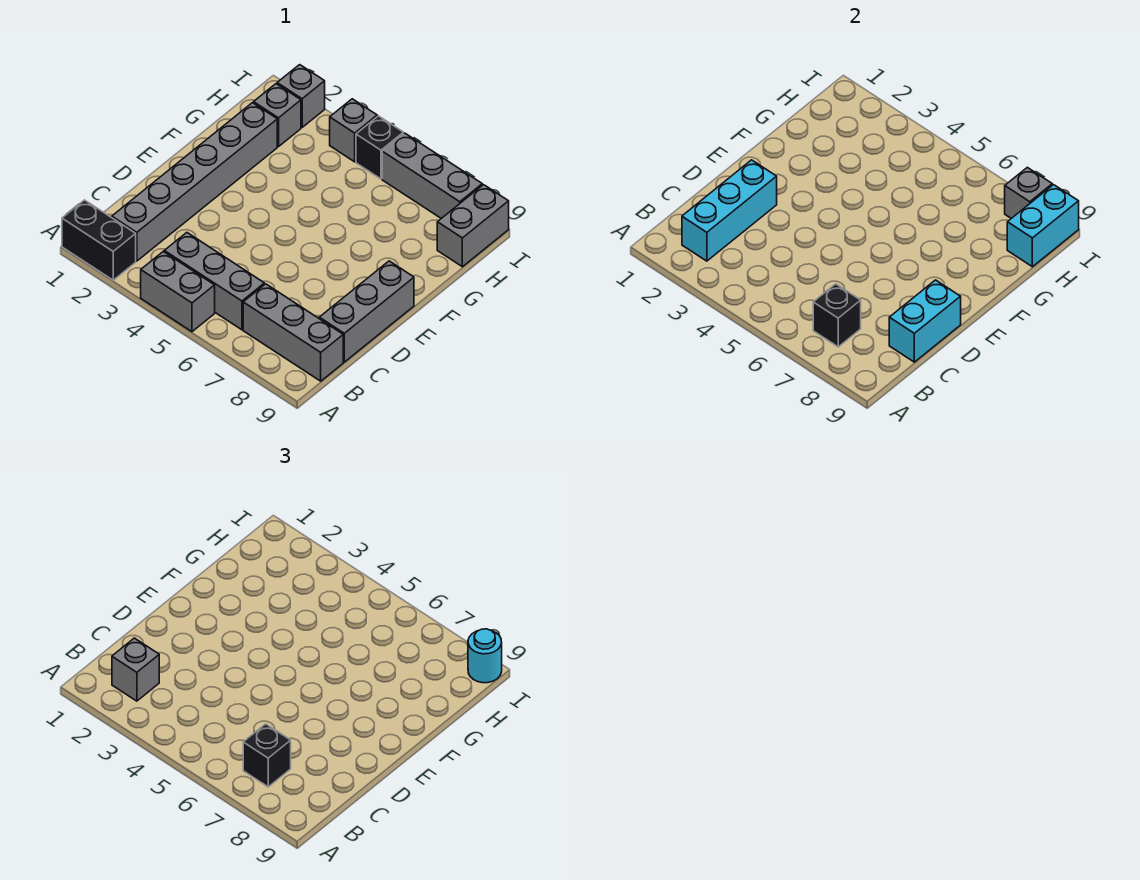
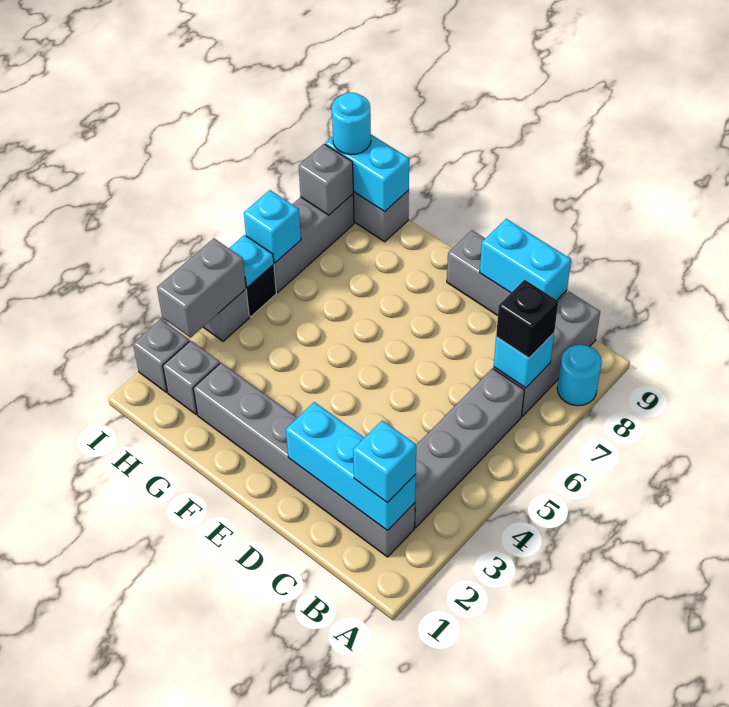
black brick A1:A2 level 1 -> none
grey brick A4:A5 level 1 -> grey brick I3:I4 level 2
none -> cyan round brick A8 level 1
grey brick B2 level 3 -> cyan brick B2 level 3
grey brick B4:B6 level 1 -> grey brick B3:B6 level 1
black brick B7 level 2 -> cyan brick B7 level 2
none -> cyan plate I5 level 2
none -> cyan brick I6 level 2

